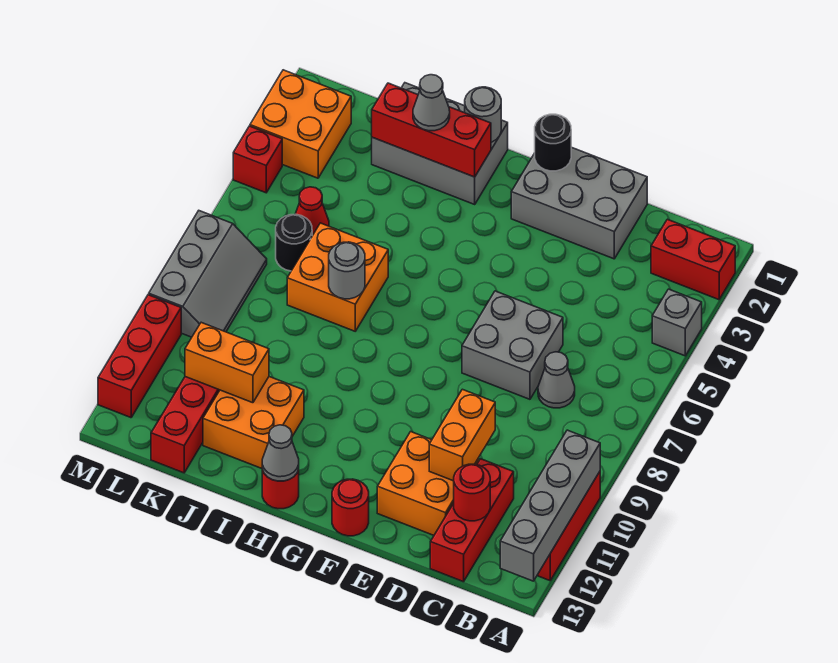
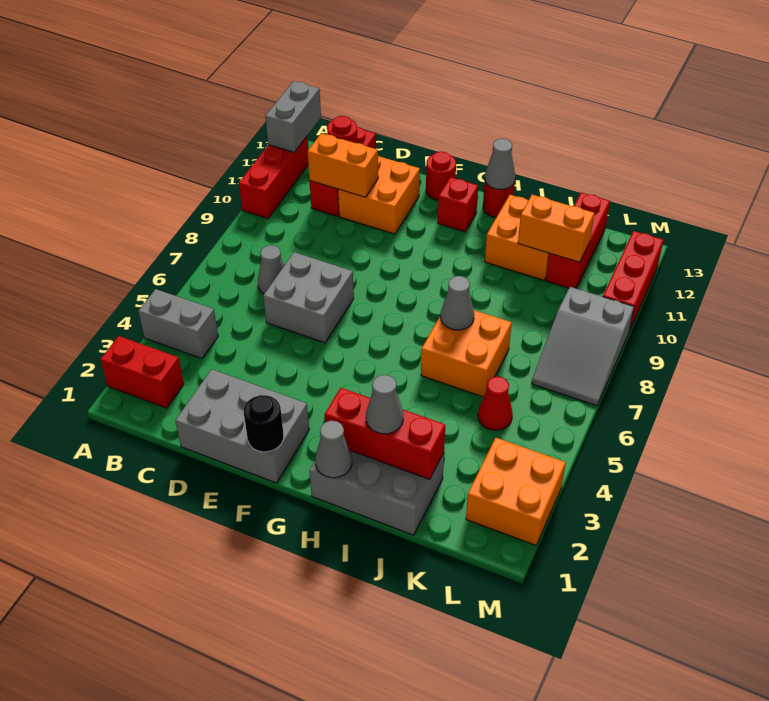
grey brick A4 level 1 -> grey brick A4:B4 level 1
grey brick A10:A13 level 2 -> grey brick A12:A13 level 2
orange brick D10:D11 level 2 -> orange brick C11:D11 level 2
grey round brick H1 level 2 -> grey cone H1 level 2
grey round brick I7 level 2 -> grey cone I7 level 2
black round brick K6 level 1 -> none
grey slope L7:M9 level 1 top M -> grey slope L7:M9 level 1 top 9
red brick M4 level 1 -> red brick G12 level 1

